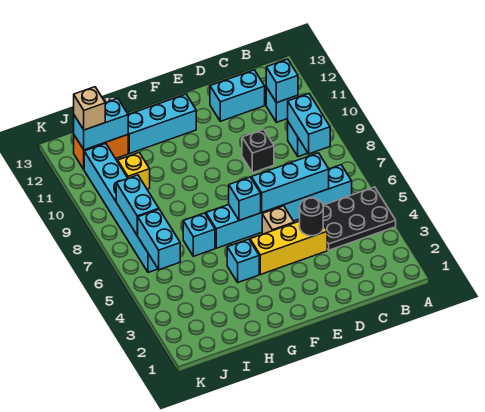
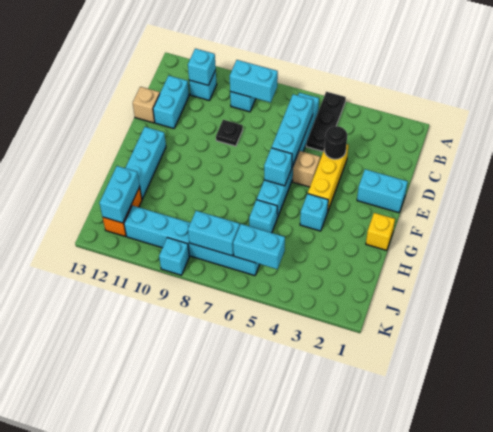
black plate A4:C5 level 1 -> black plate A5:C5 level 1
black brick D9 level 1 -> black plate D9 level 1
none -> cyan brick E1:E2 level 1
yellow brick I10 level 1 -> yellow brick G1 level 1
tan brick J12 level 3 -> tan brick D13 level 1
none -> cyan brick K9 level 1

